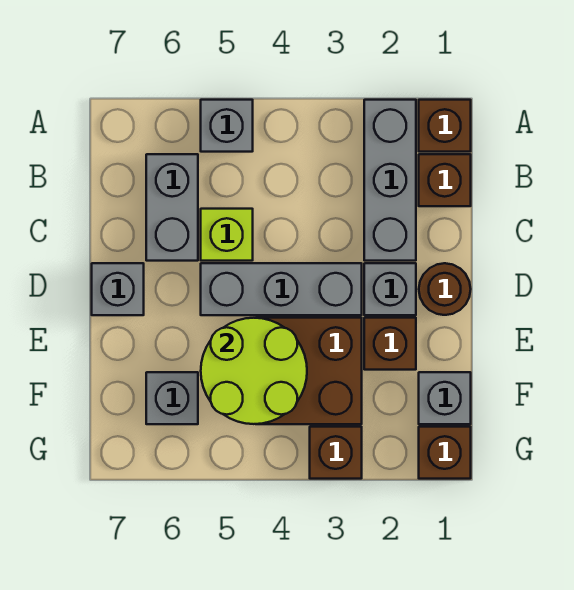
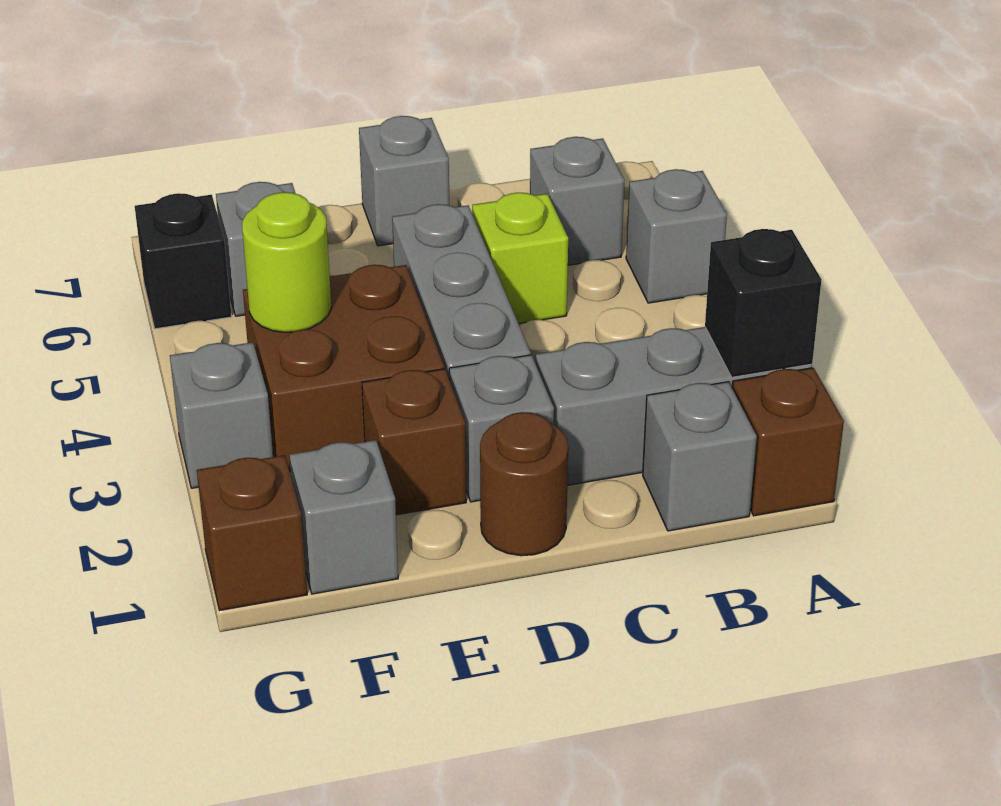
none -> black brick A2 level 2
brown brick B1 level 1 -> grey brick B1 level 1
grey brick B6:C6 level 1 -> grey brick B6 level 1
lime round brick E4:F5 level 2 -> lime round brick F4 level 2
brown brick G3 level 1 -> grey brick G3 level 1
none -> black brick G6 level 1

